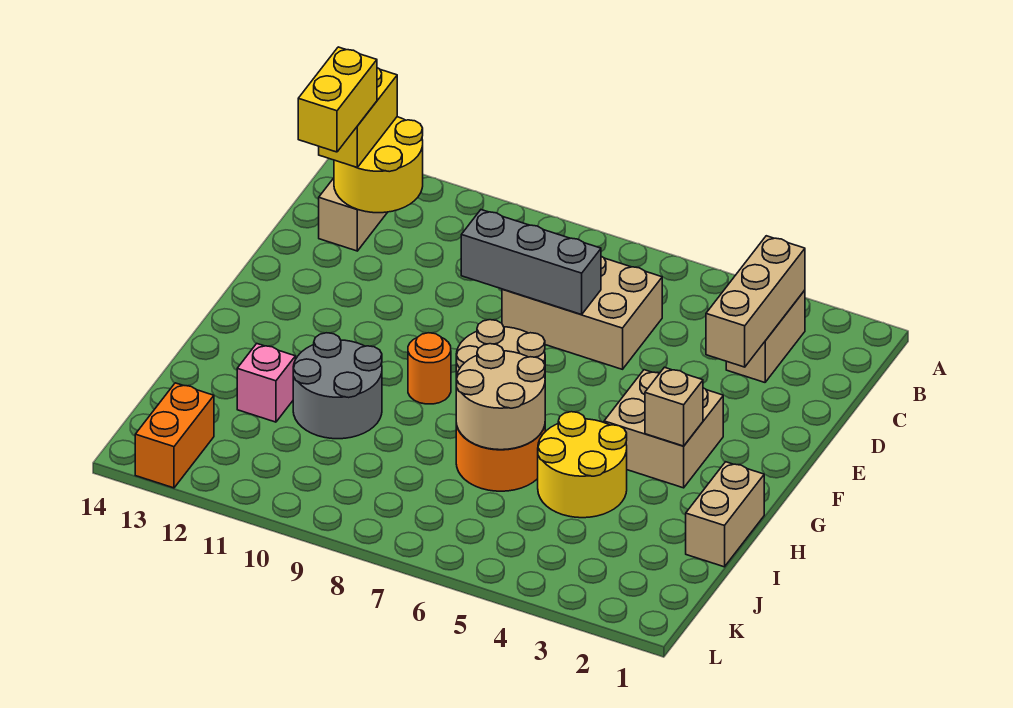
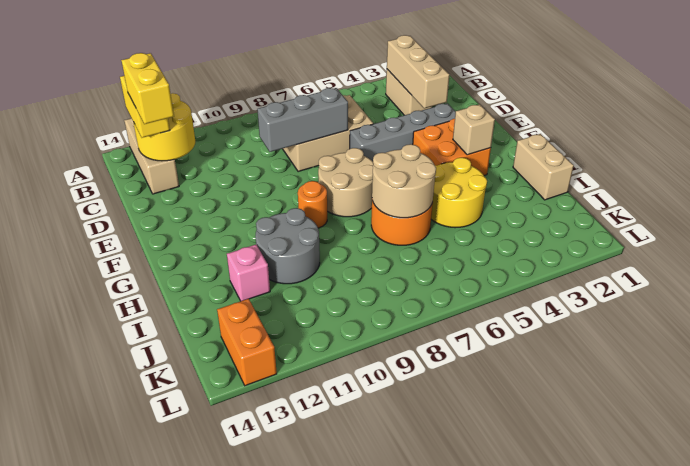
none -> grey brick E3:E6 level 1
tan brick F3:G4 level 1 -> orange brick F3:G4 level 1

